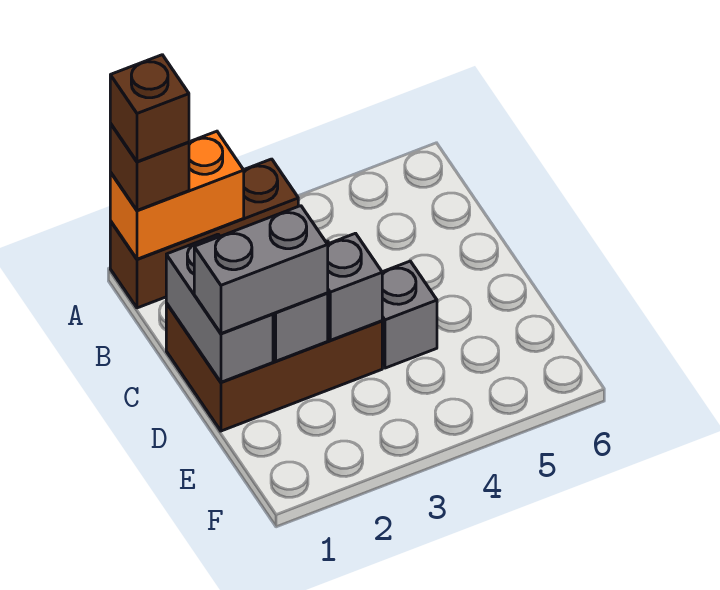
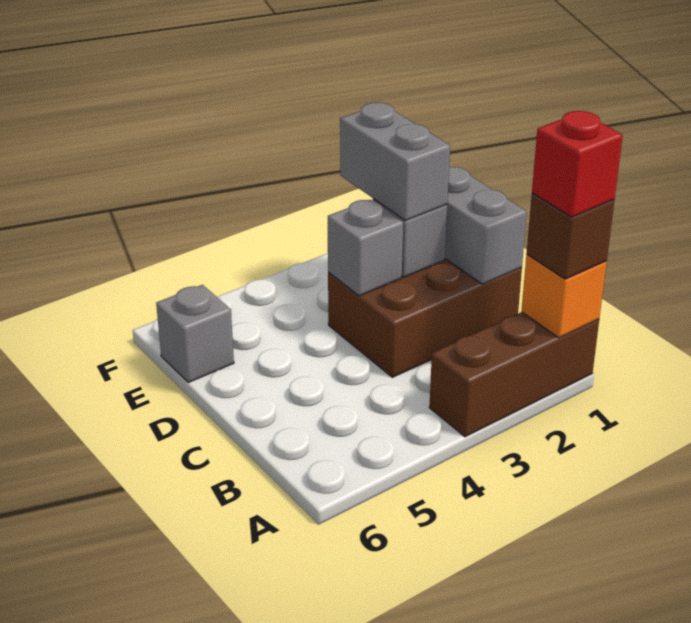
orange brick A1:A2 level 2 -> orange brick A1 level 2
brown brick A1 level 4 -> red brick A1 level 4
grey brick D1:D2 level 3 -> grey brick D2:E2 level 3
grey brick D4 level 1 -> grey brick E6 level 1

